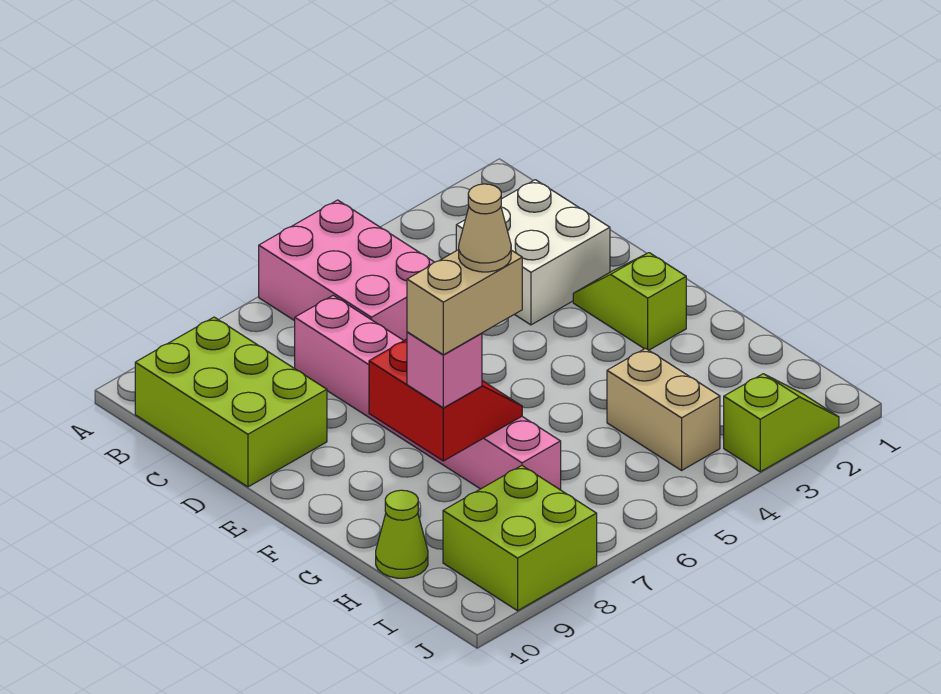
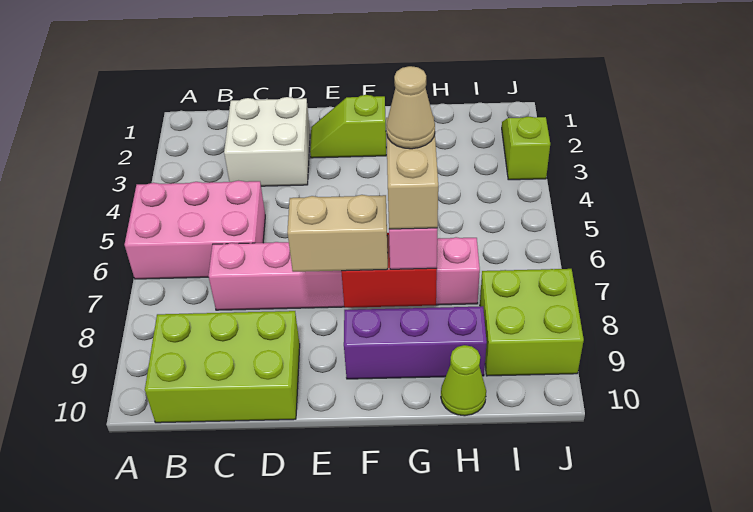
none -> purple brick F9:H9 level 1
tan brick H4:I4 level 1 -> tan brick E8:F8 level 3

